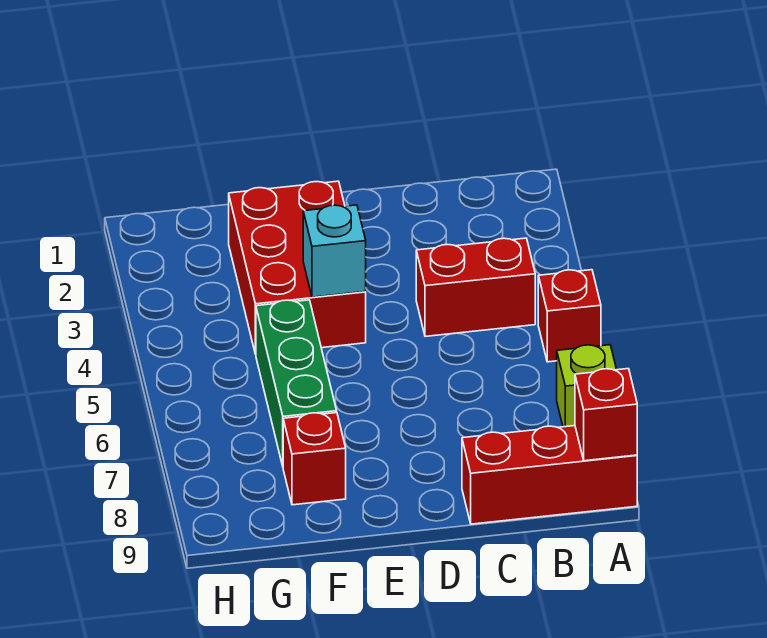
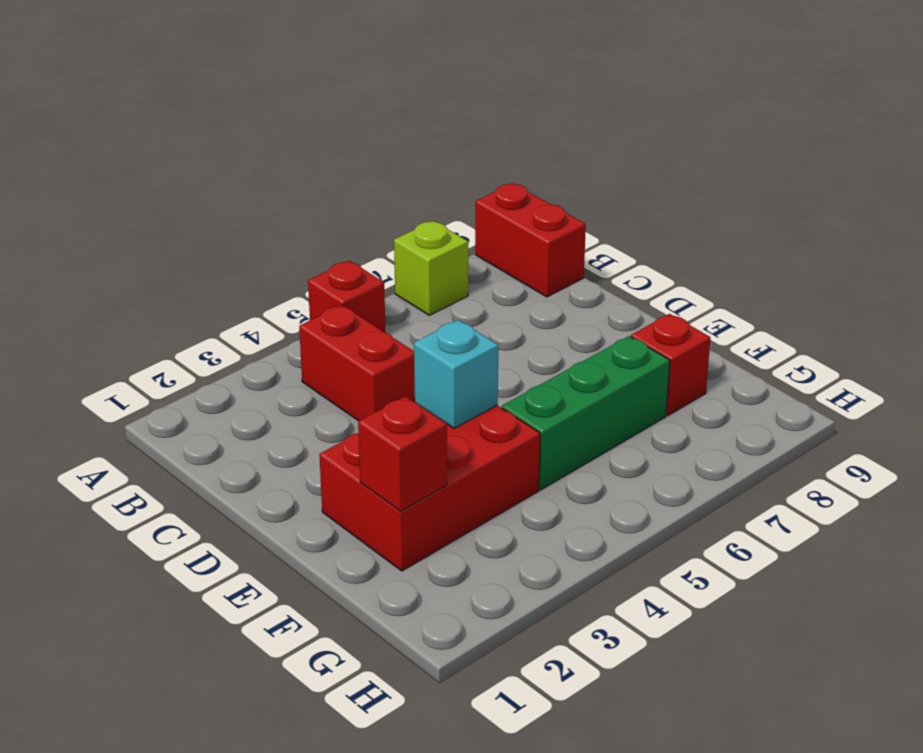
red brick A9:C9 level 1 -> red brick A9:B9 level 1
red brick A9 level 2 -> red brick F2 level 2

